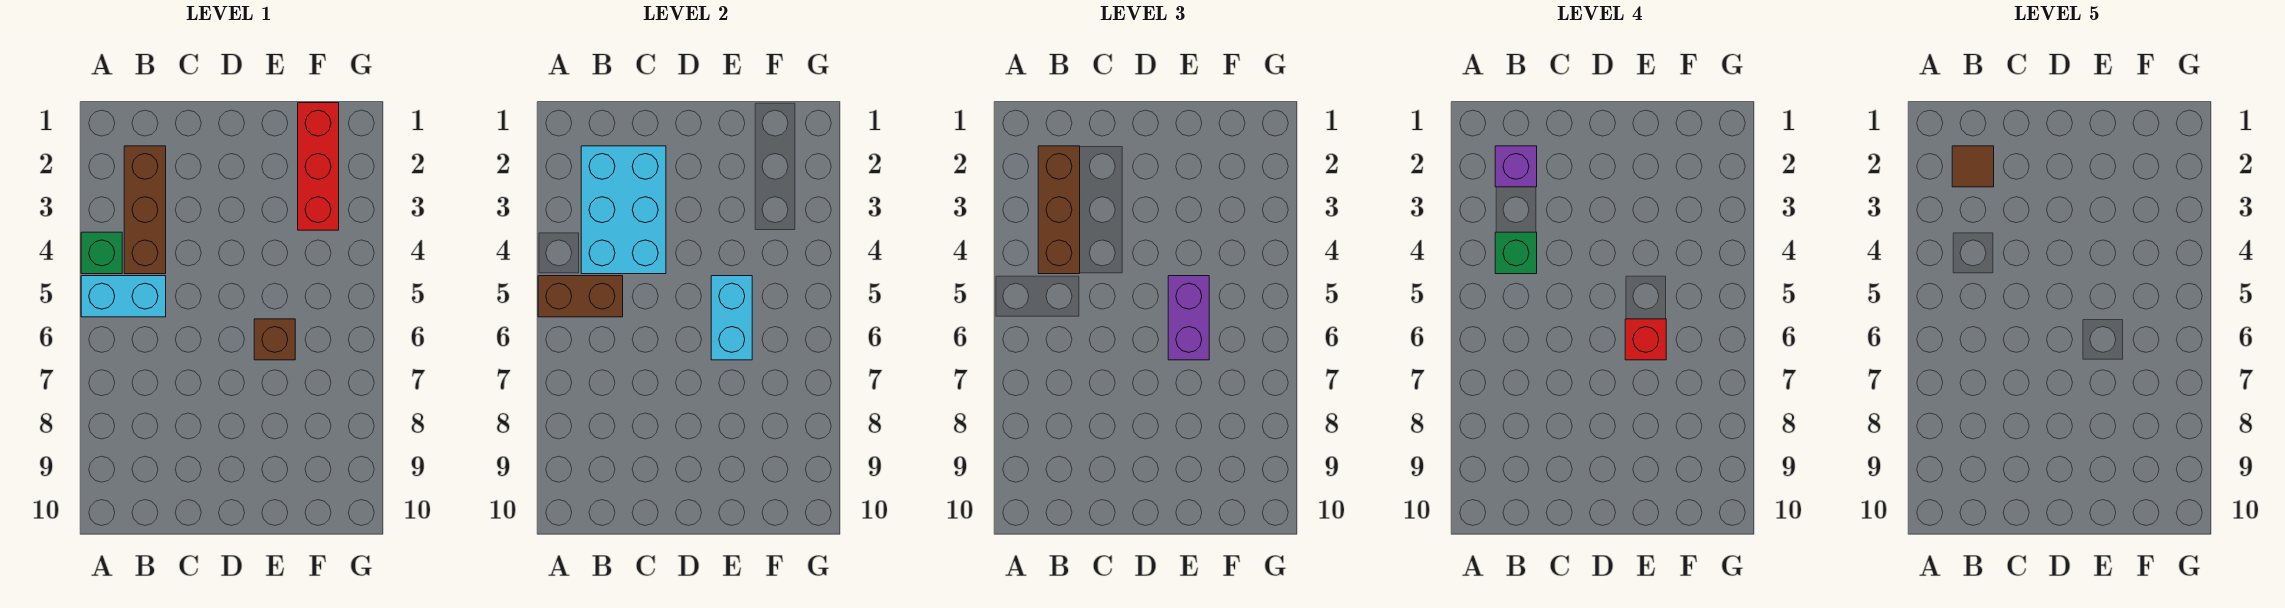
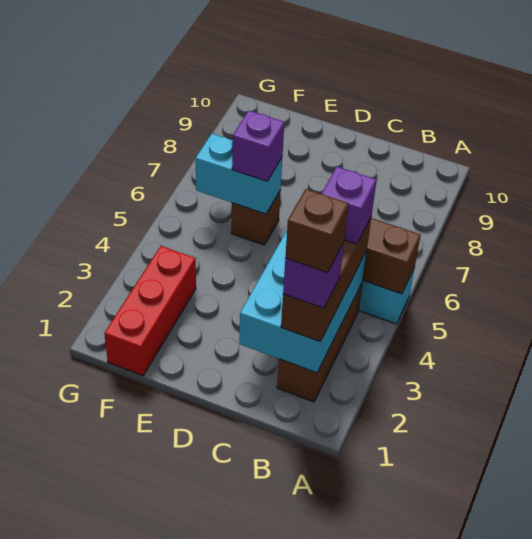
green brick A4 level 1 -> none
brown tile B2 level 5 -> brown brick B2 level 5
green brick B4 level 4 -> purple brick B4 level 4
cyan brick E5:E6 level 2 -> cyan brick E6:F6 level 2
purple brick E5:E6 level 3 -> purple brick E6 level 3
red brick E6 level 4 -> none

